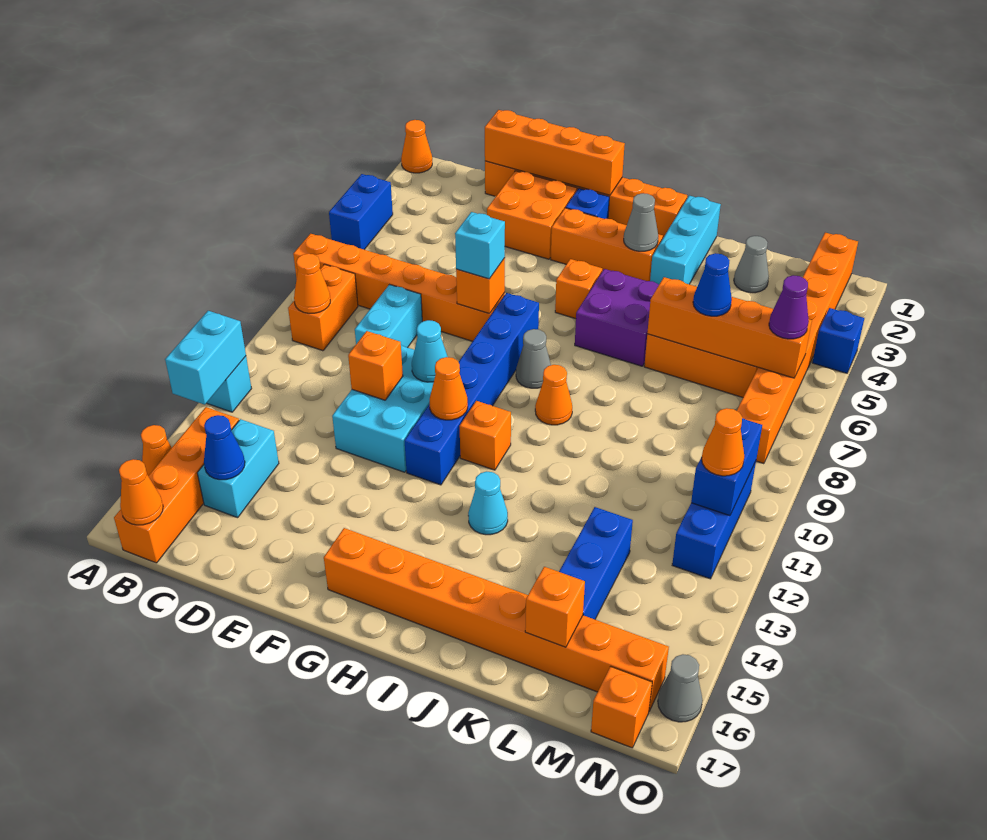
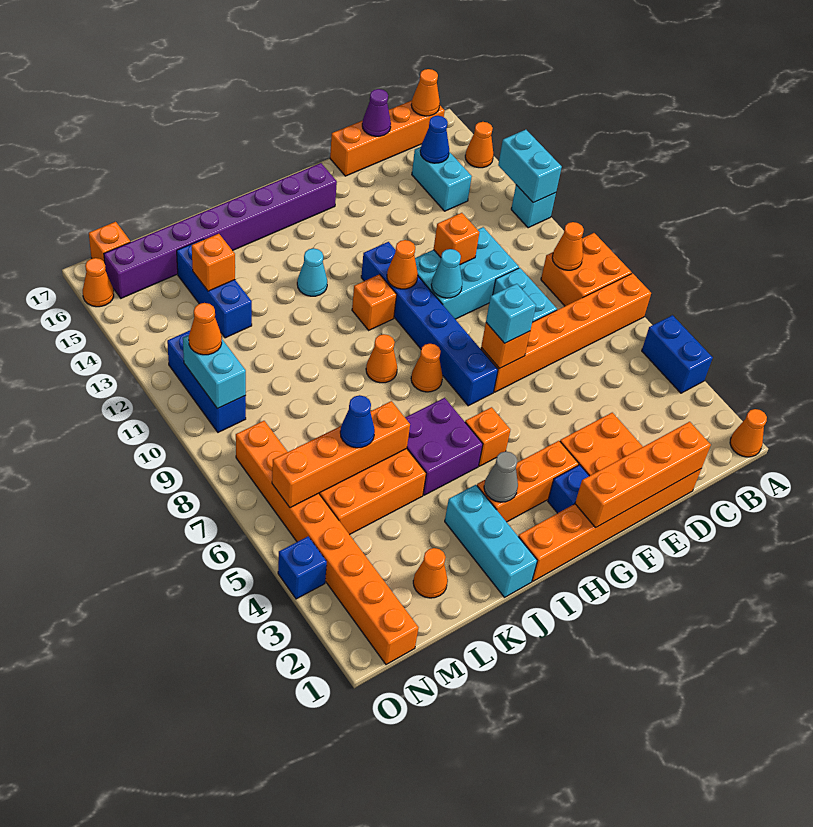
orange brick B8:B9 level 1 -> orange brick A8:B9 level 1
orange brick B14:B17 level 1 -> orange brick B17:E17 level 1
cyan brick E10:F12 level 1 -> cyan brick D10:F11 level 1
orange brick G16:N16 level 1 -> purple brick G16:N16 level 1
grey cone H8 level 1 -> orange cone H8 level 1
grey cone L2 level 1 -> orange cone L2 level 1
orange brick L16 level 2 -> orange brick L14 level 2
purple cone N6 level 3 -> purple cone D17 level 2
blue brick N10:N11 level 2 -> cyan brick N10:N11 level 2
grey cone O16 level 1 -> orange cone O16 level 1

